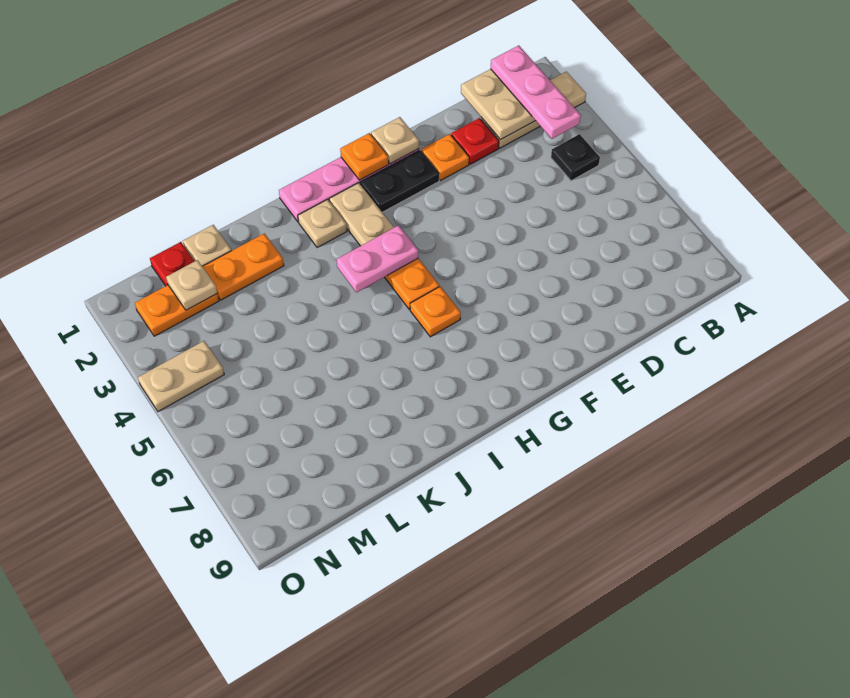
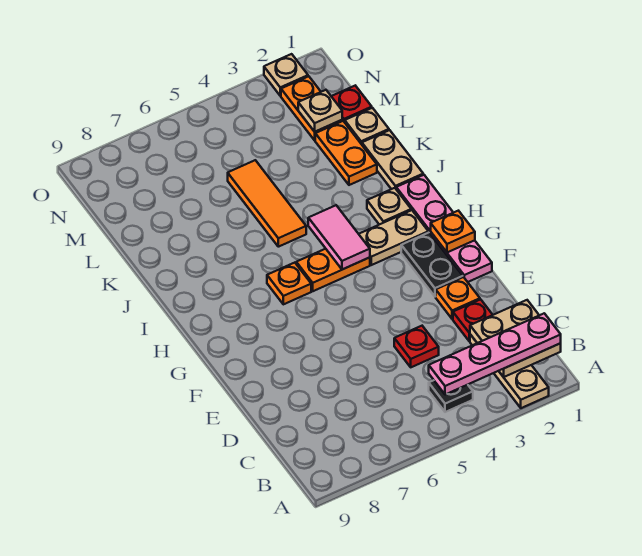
pink plate B1:B3 level 3 -> pink plate B1:B4 level 3
none -> red plate D4 level 1
tan plate F1 level 2 -> tan plate O2 level 1
pink plate H4:I4 level 2 -> pink tile H4:I4 level 2
none -> orange tile J5:L5 level 1
tan plate N4:O4 level 1 -> tan plate J1:K1 level 1

